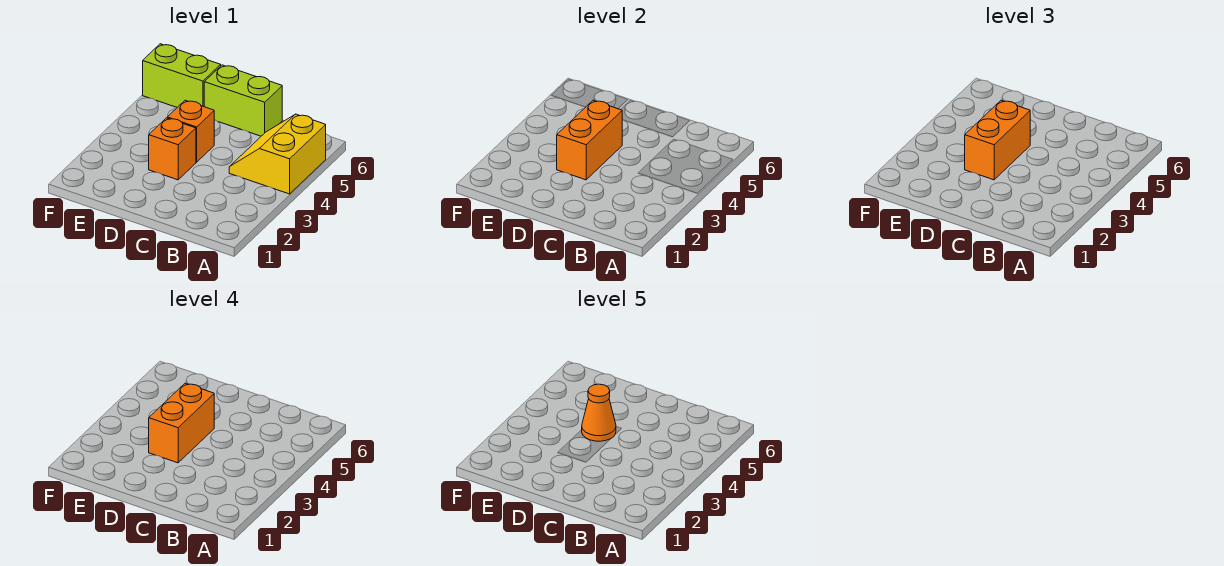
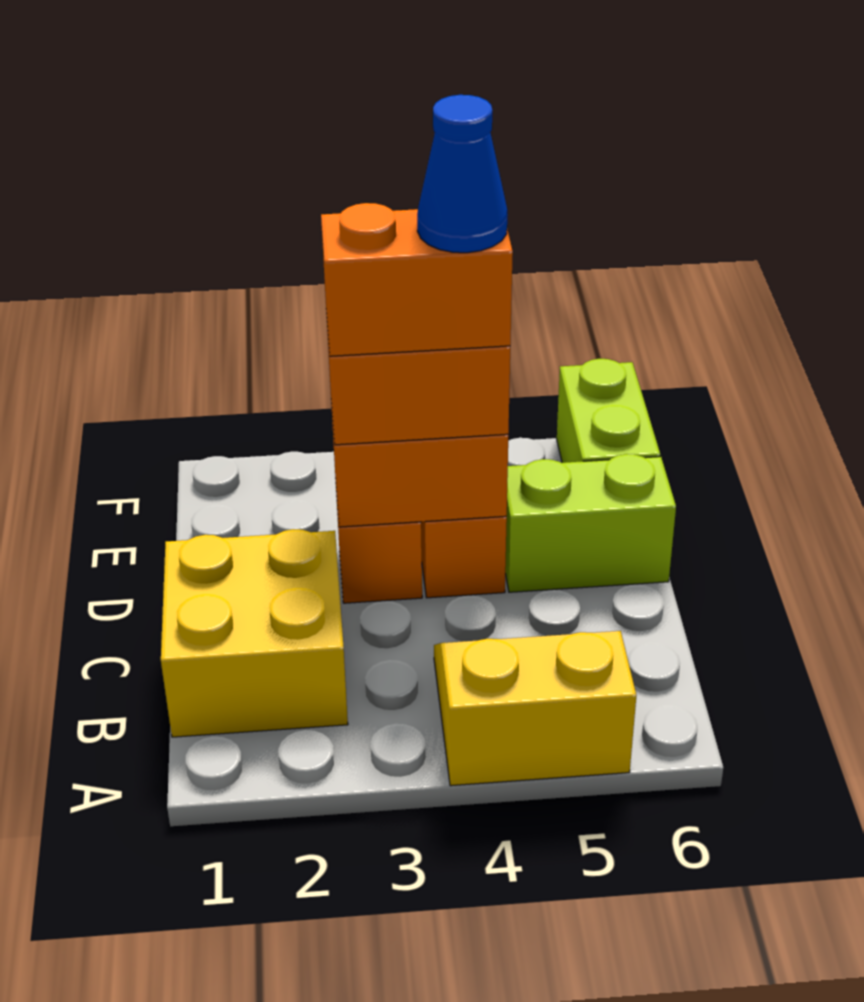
none -> yellow brick B1:C2 level 1
lime brick C6:D6 level 1 -> lime brick D5:D6 level 1
orange cone D4 level 5 -> blue cone D4 level 5

